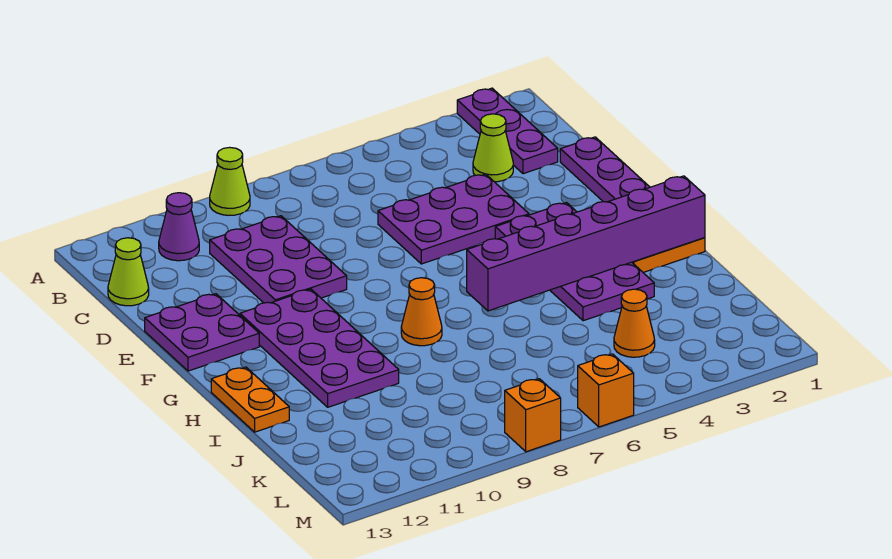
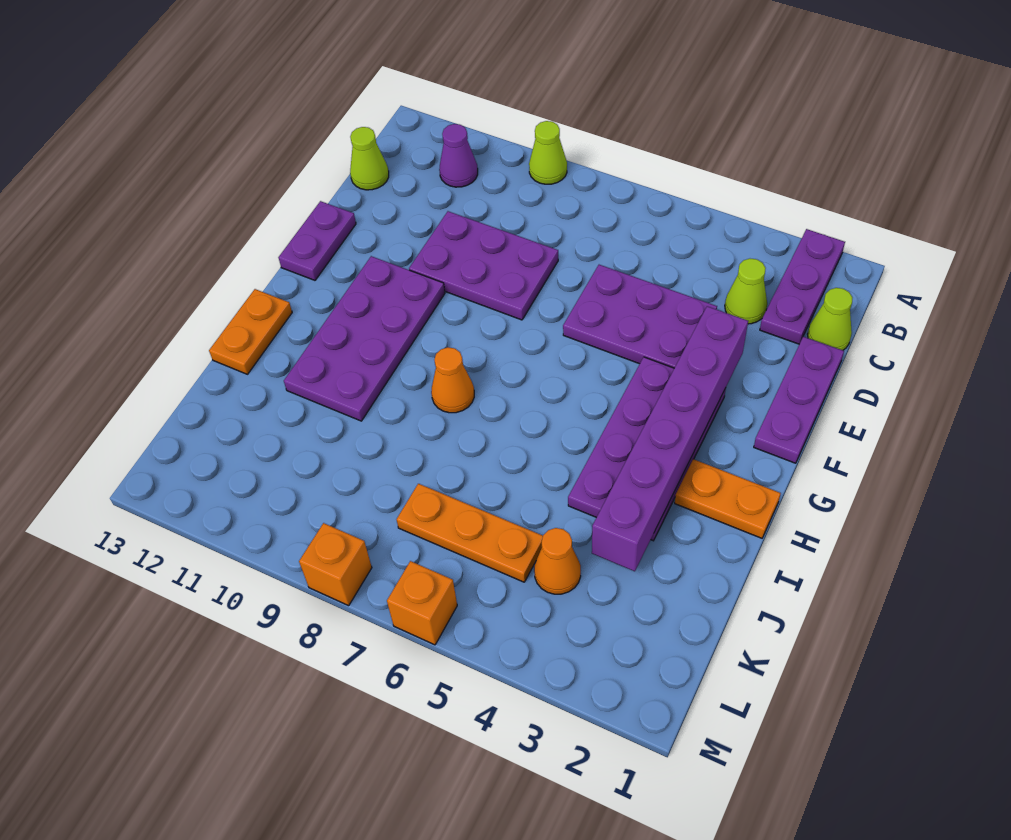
none -> lime cone C1 level 1
purple plate C9:E10 level 1 -> purple plate D8:E10 level 1
purple plate E12:F13 level 1 -> purple plate E13:F13 level 1
purple brick H1:H6 level 2 -> purple brick E3:J3 level 2
none -> orange plate K5:K7 level 1

